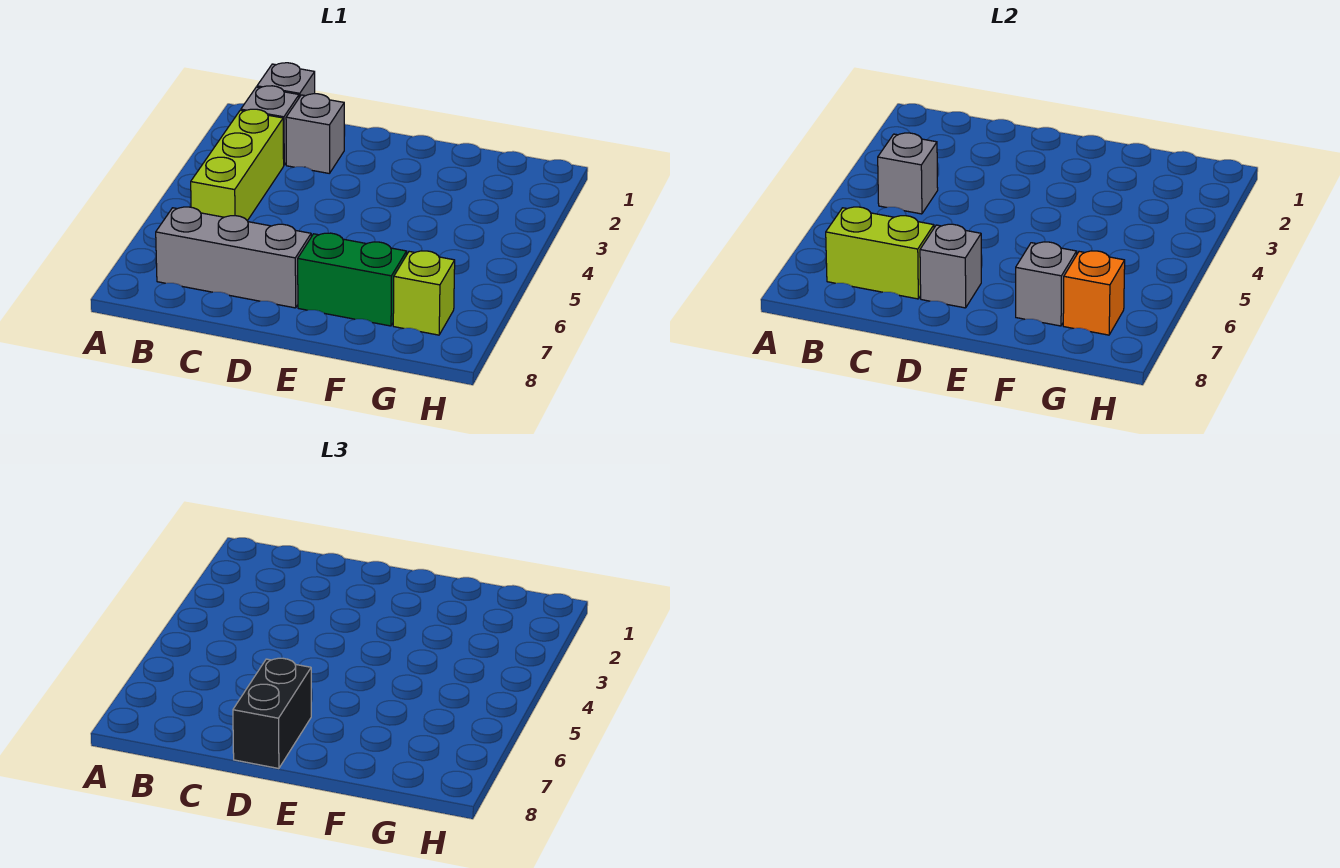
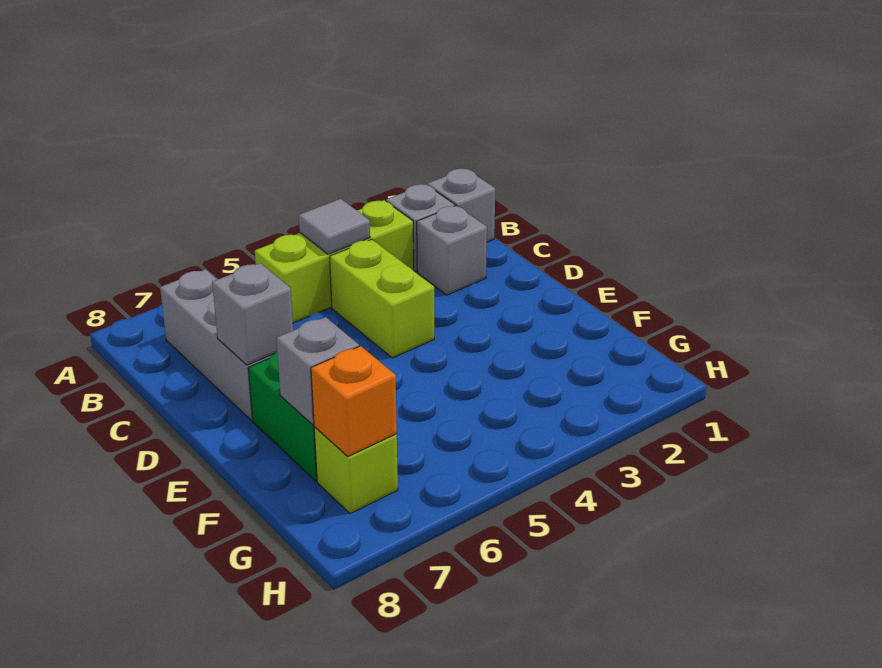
grey brick B4 level 2 -> grey tile B4 level 2
lime brick B7:C7 level 2 -> lime brick C4:D4 level 1
black brick D7:D8 level 3 -> none

